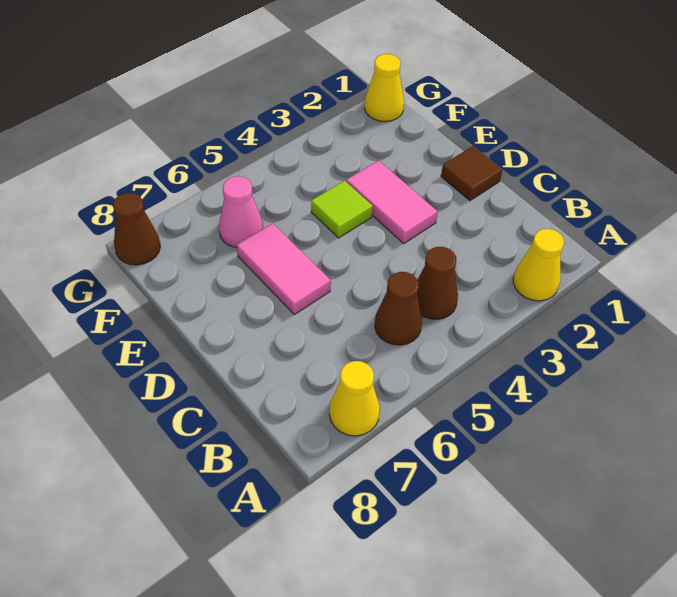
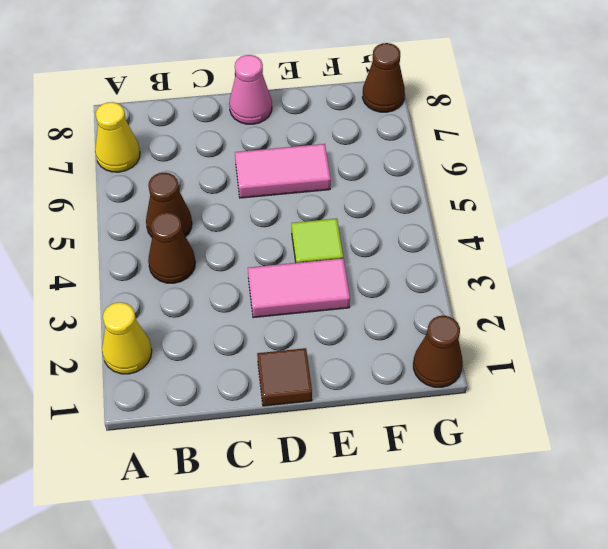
pink cone F6 level 1 -> pink cone D8 level 1
yellow cone G1 level 1 -> brown cone G1 level 1

